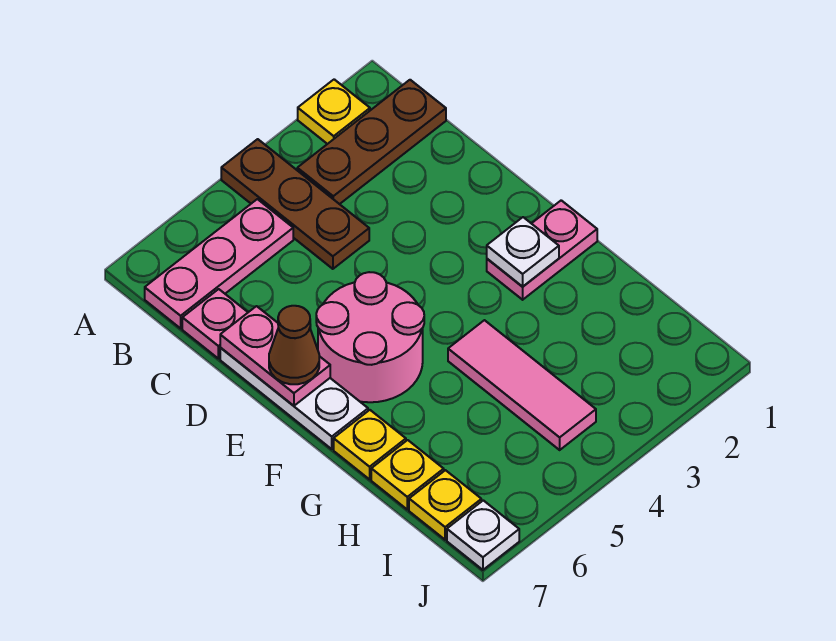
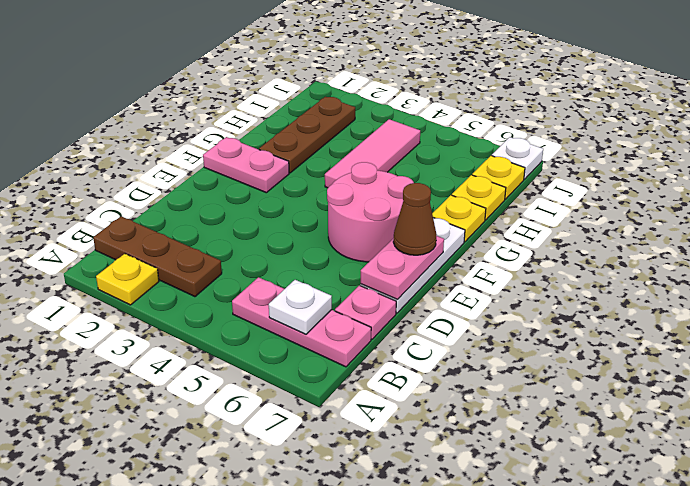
brown plate A4:C4 level 1 -> brown plate G2:I2 level 1
white plate F2 level 2 -> white plate B6 level 2

